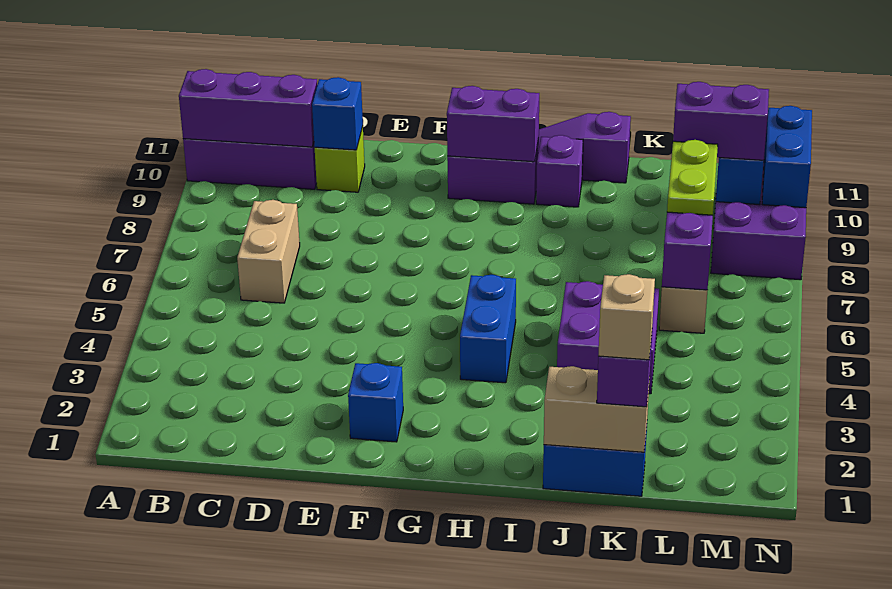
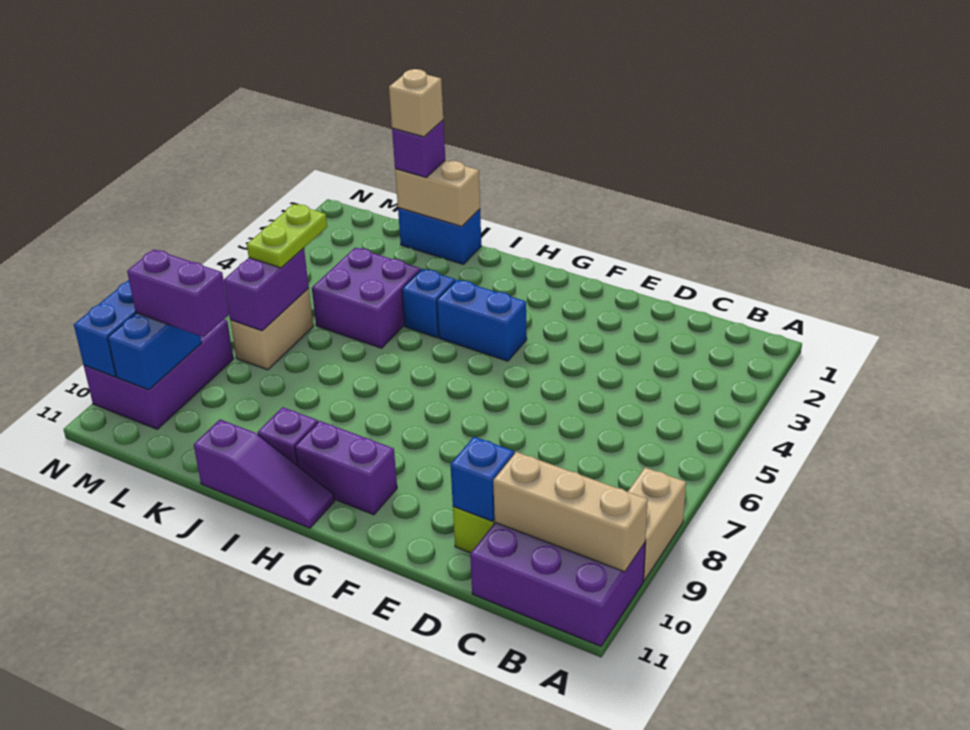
purple brick A10:C10 level 2 -> tan brick A10:C10 level 2
tan brick C6:C7 level 1 -> tan brick A8:A9 level 1
blue brick F2 level 1 -> blue brick I4 level 1
purple brick G10:H10 level 2 -> none
blue brick H4:H5 level 1 -> blue brick G4:H4 level 1
lime plate L7:L8 level 3 -> lime plate L5:L6 level 3

